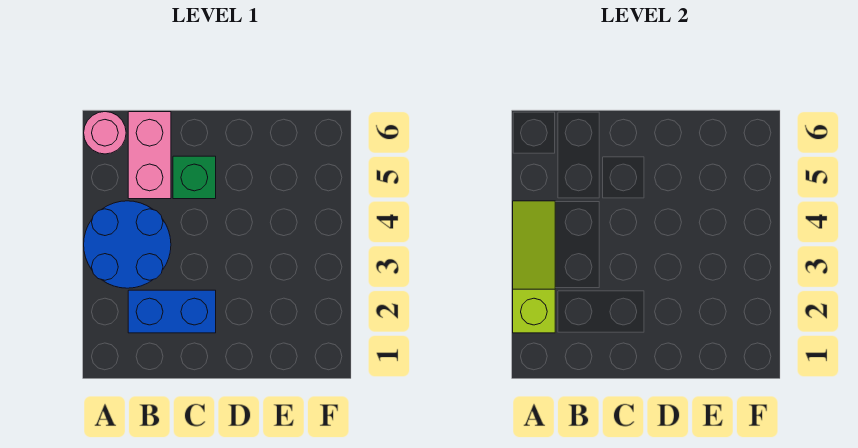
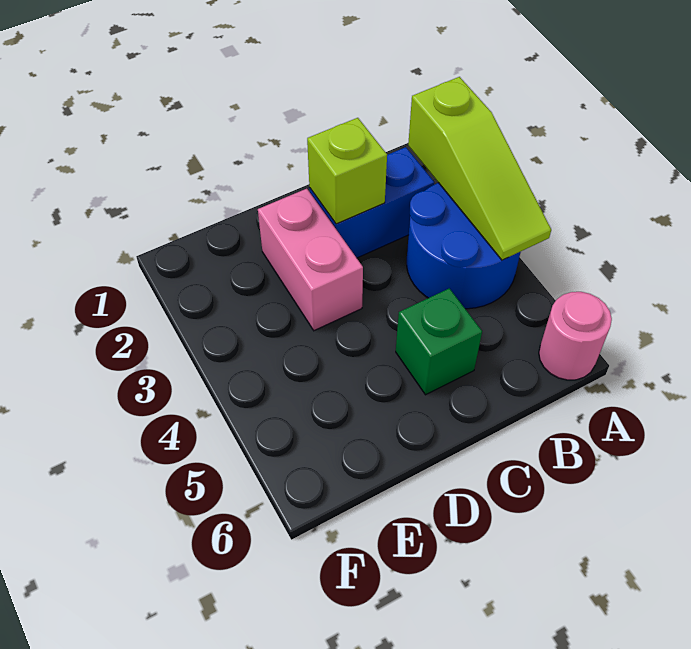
pink brick B5:B6 level 1 -> pink brick D2:D3 level 1
none -> lime brick C2 level 2

